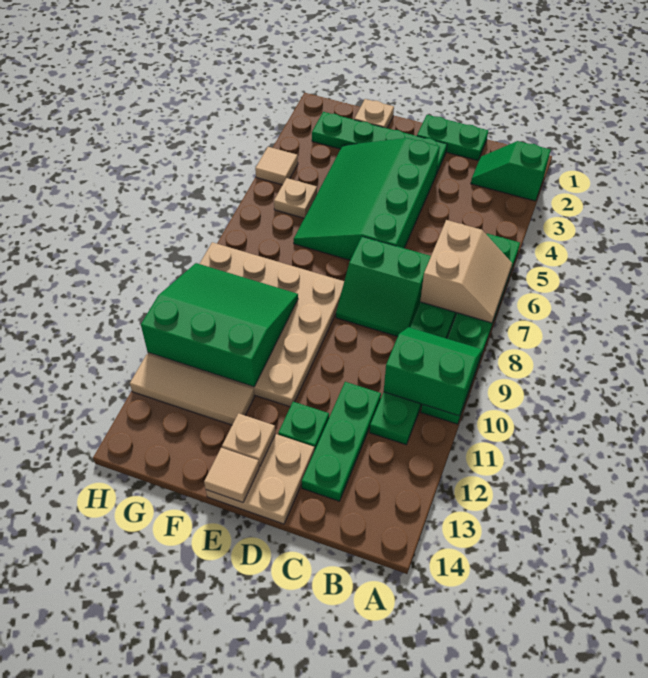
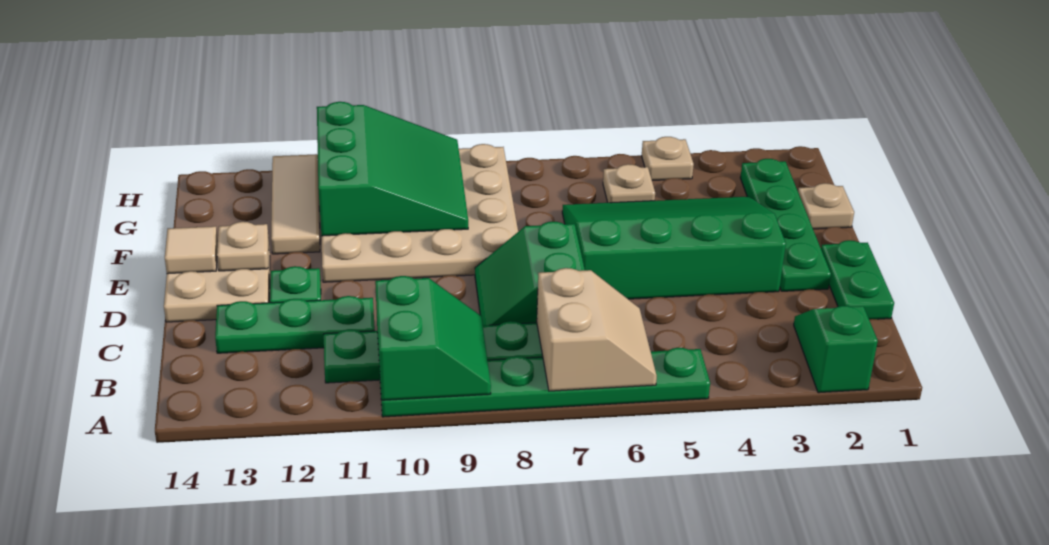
tan slope A6:B7 level 2 top B -> tan slope A6:B7 level 2 top 7
tan tile H4 level 1 -> tan plate H4 level 1

